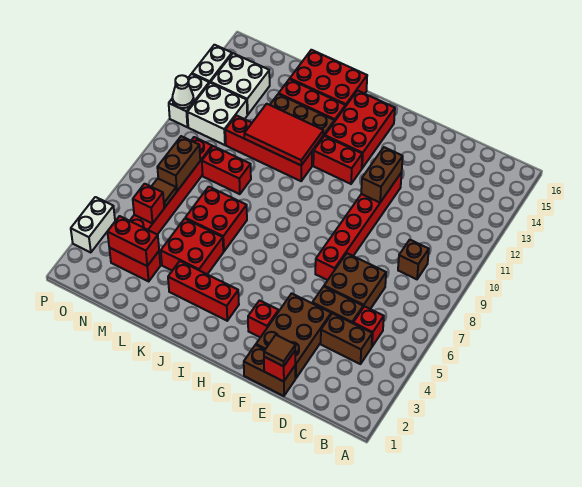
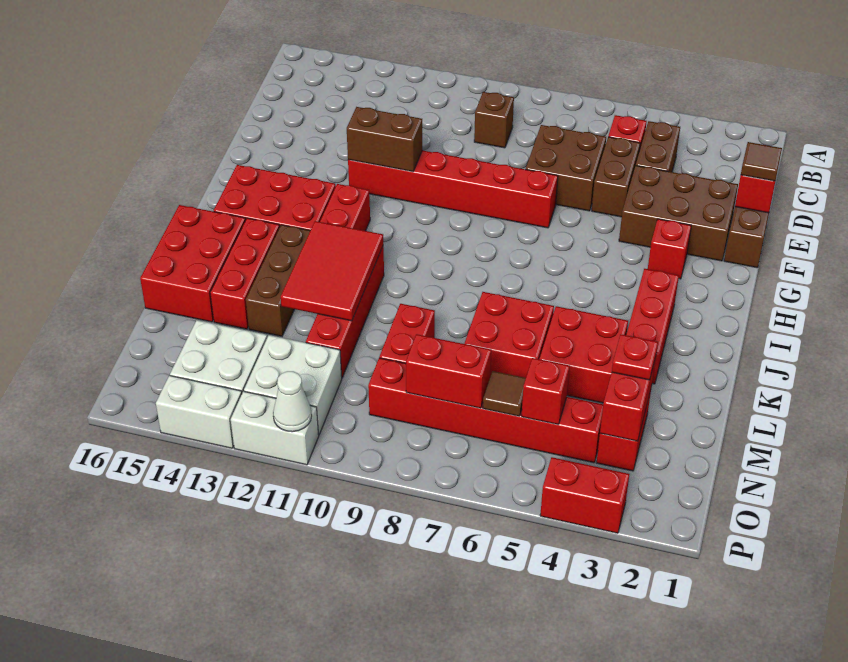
none -> red plate M3 level 3
brown brick N7:N8 level 2 -> red brick N7:N8 level 2
white brick P3:P4 level 1 -> red brick P3:P4 level 1

